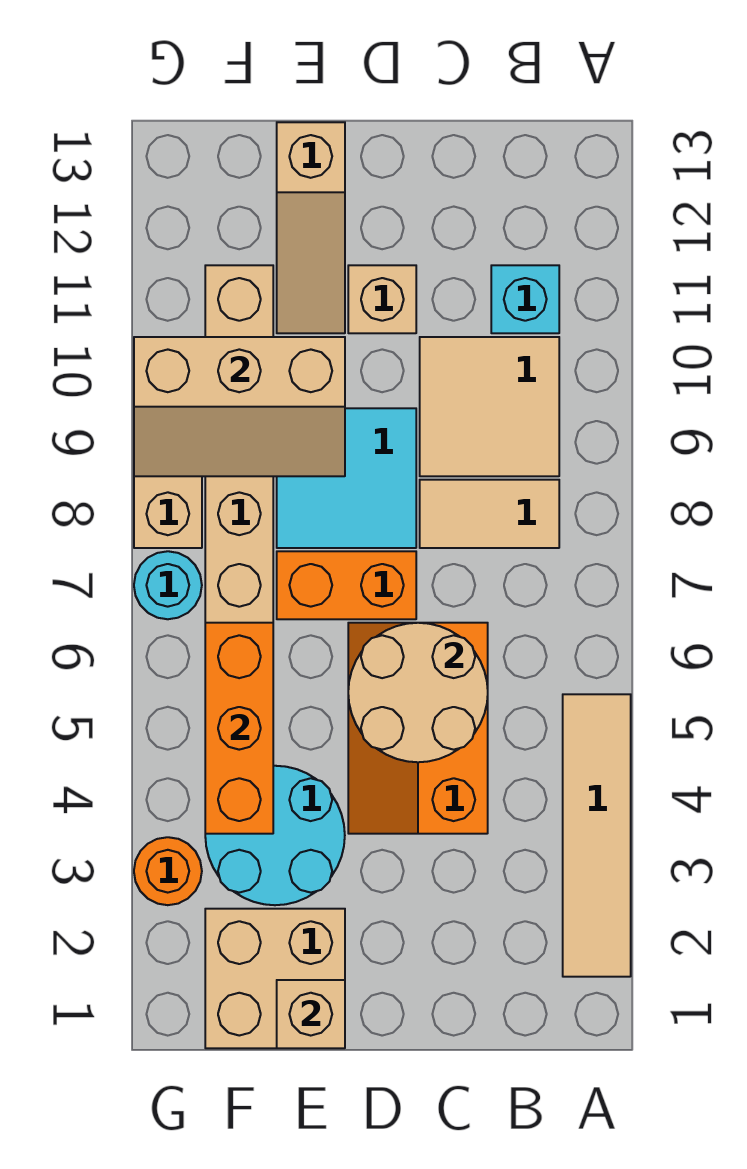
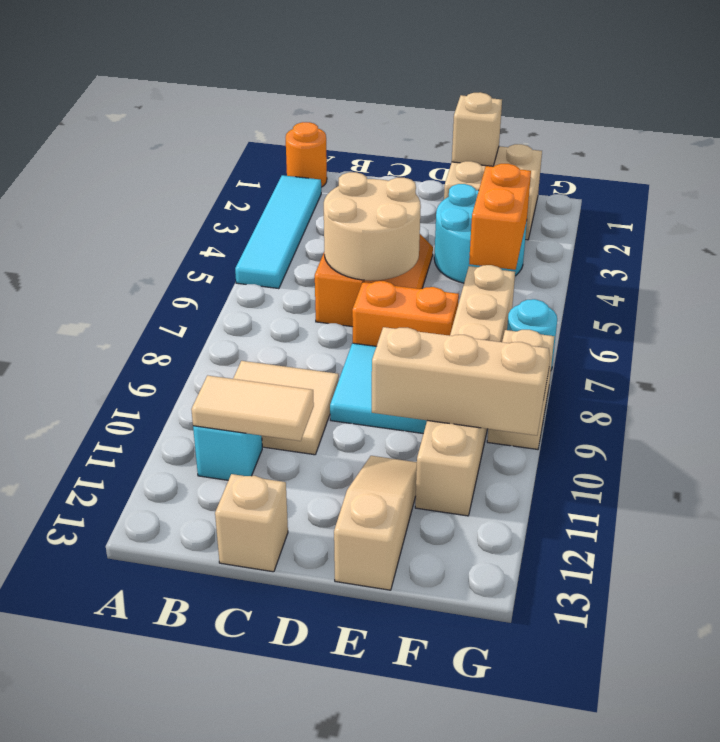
tan tile A2:A5 level 1 -> cyan tile A2:A5 level 1
tan tile B8:C8 level 1 -> tan tile B11:C11 level 2
tan brick D11 level 1 -> tan brick C13 level 1
orange brick F4:F6 level 2 -> orange brick F4:F5 level 2
orange round brick G3 level 1 -> orange round brick A1 level 1

